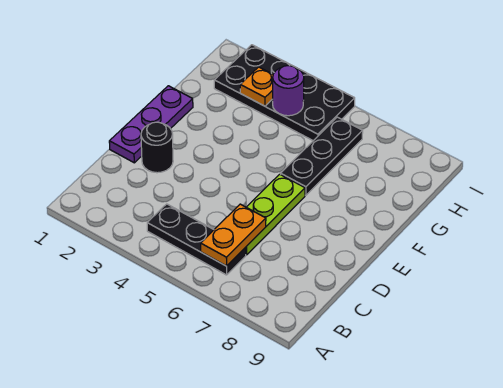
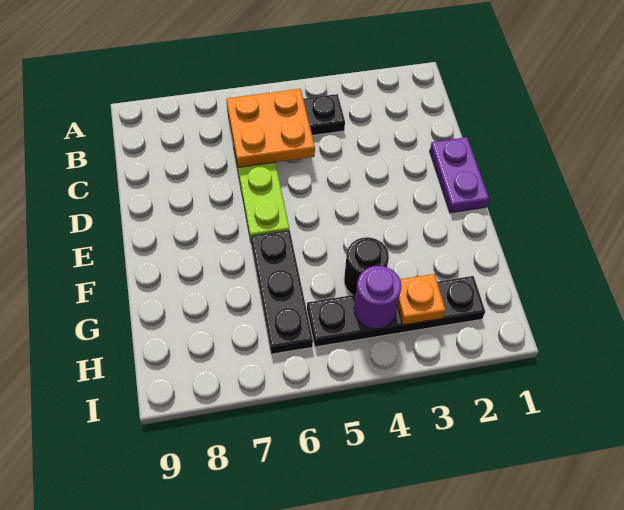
orange plate B6:C6 level 2 -> orange plate B5:C6 level 2
purple plate D1:F1 level 1 -> purple plate D1:E1 level 1
black round brick D2 level 1 -> black round brick G4 level 1
black plate H2:I5 level 1 -> black plate H2:H5 level 1

